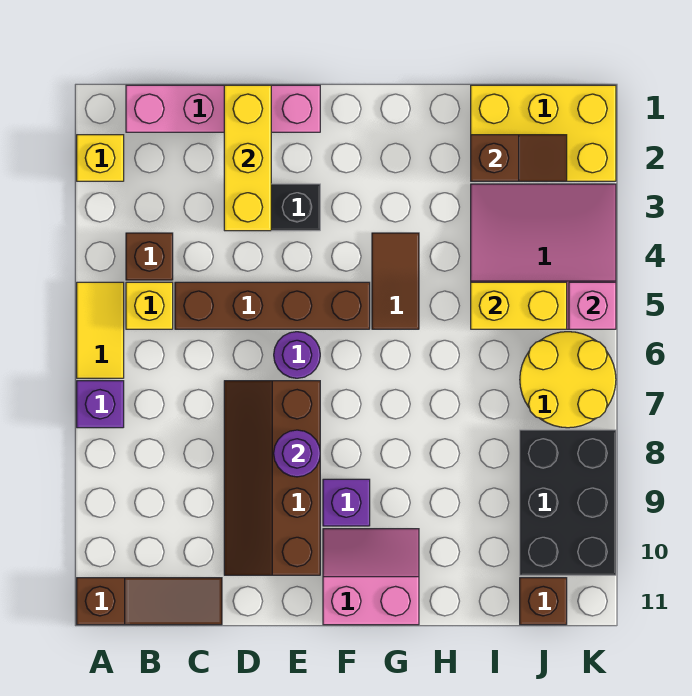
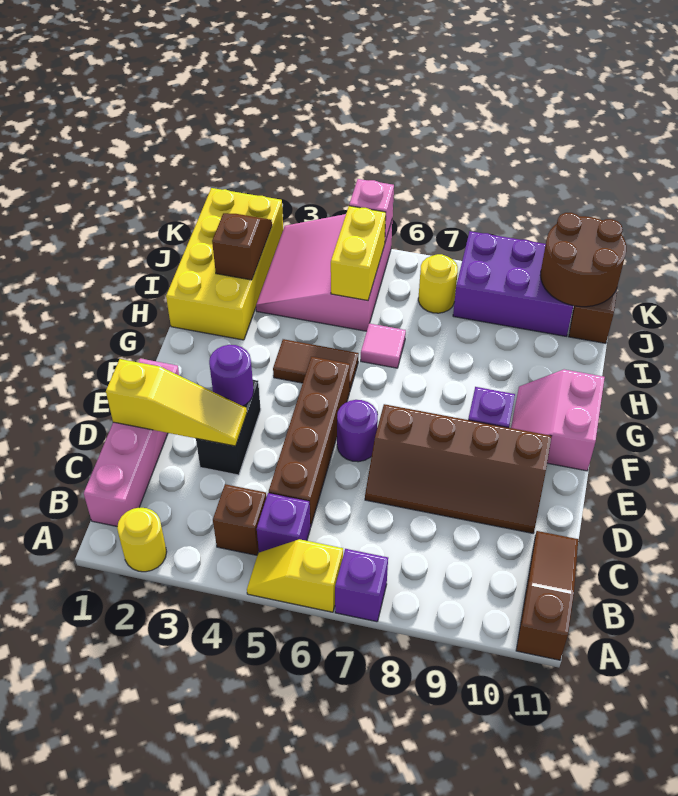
yellow brick A2 level 1 -> yellow round brick A2 level 1
yellow tile A5:A6 level 1 -> yellow slope A5:A6 level 1 top 6
yellow brick B5 level 1 -> purple brick B5 level 1
yellow brick D1:D3 level 2 -> yellow slope D1:D3 level 2 top 1
purple round brick E8 level 2 -> purple round brick E3 level 2
none -> pink tile H6 level 1
yellow brick I1:K2 level 1 -> yellow brick H1:K2 level 1
yellow round brick J6:K7 level 1 -> yellow round brick J7 level 1
black brick J8:K10 level 1 -> purple brick J8:K10 level 1
none -> brown round brick J10:K11 level 2

